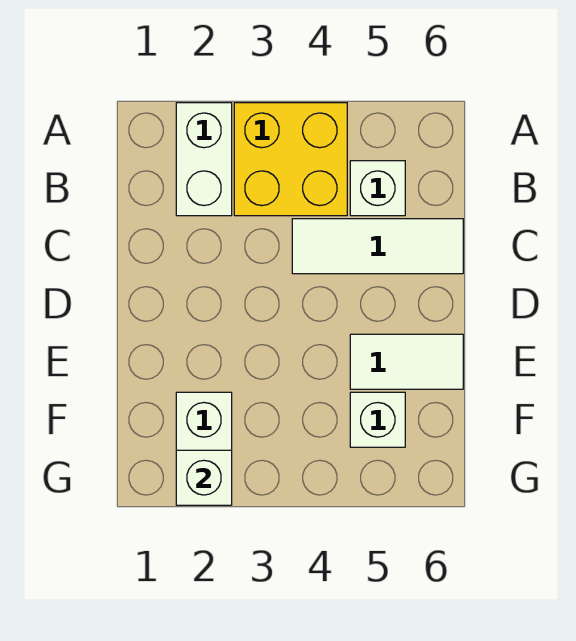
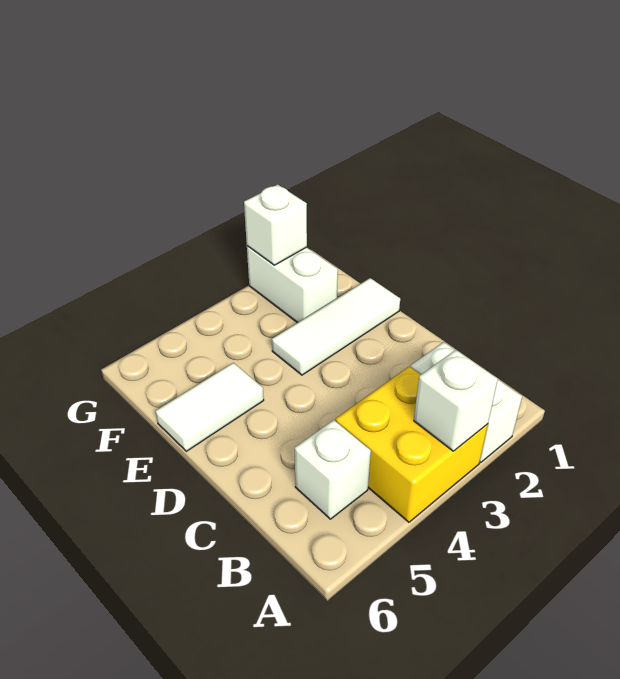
white tile C4:C6 level 1 -> white tile E1:E3 level 1
white brick F5 level 1 -> white brick A3 level 2

